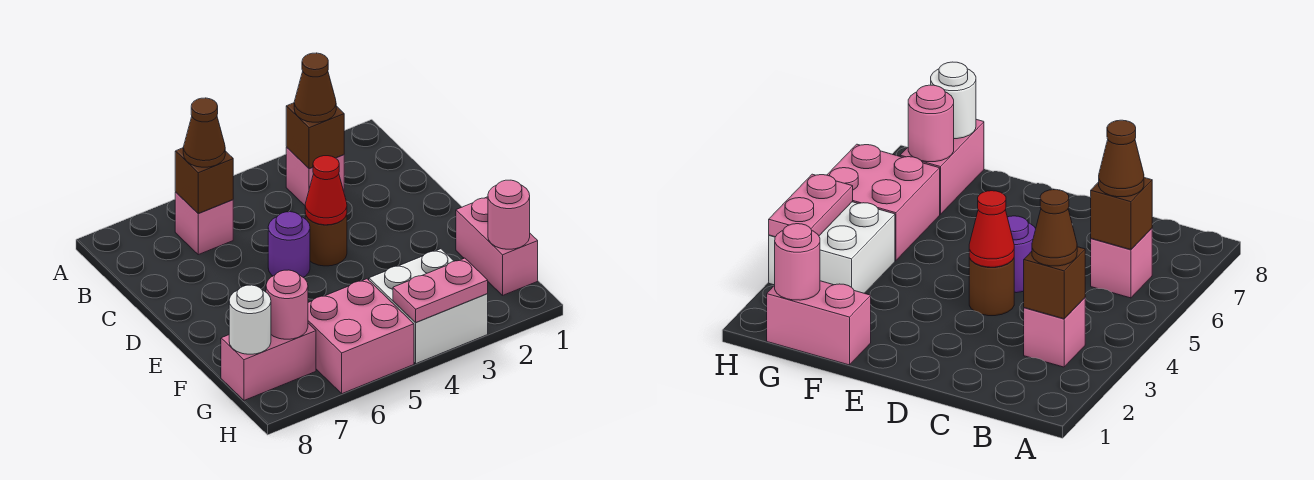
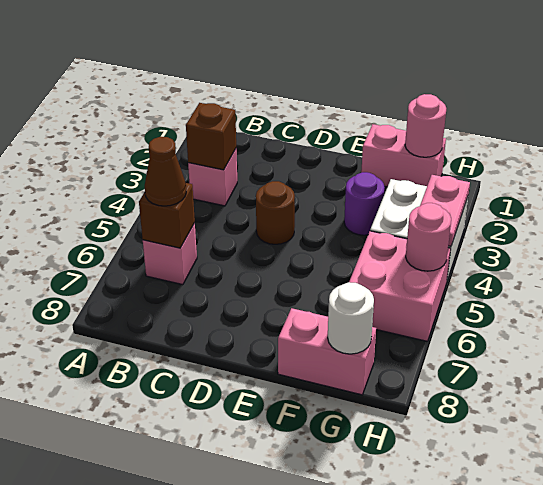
brown cone B3 level 3 -> none
red cone D4 level 2 -> none
purple round brick D5 level 1 -> purple round brick F3 level 1
pink brick G7:G8 level 1 -> pink brick F8:G8 level 1
pink round brick G7 level 2 -> pink round brick H5 level 2

